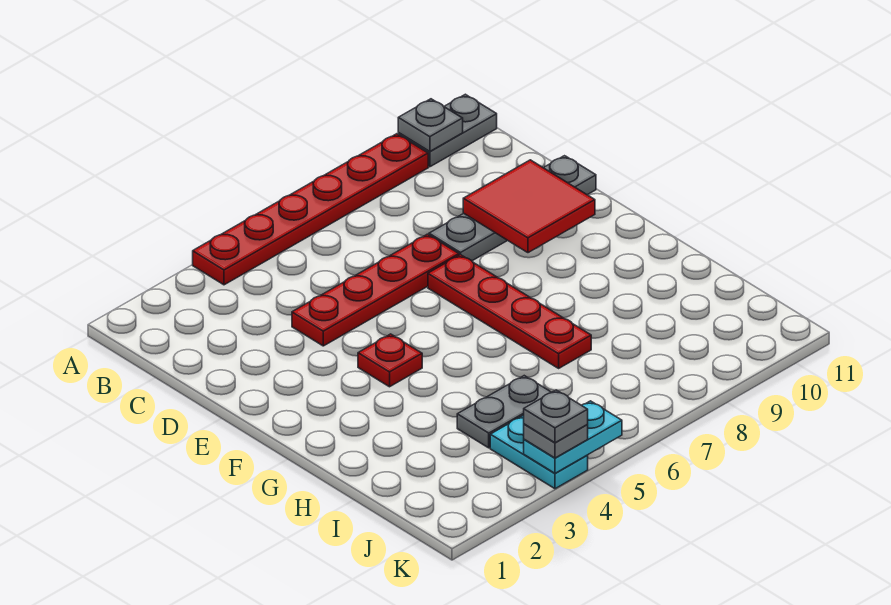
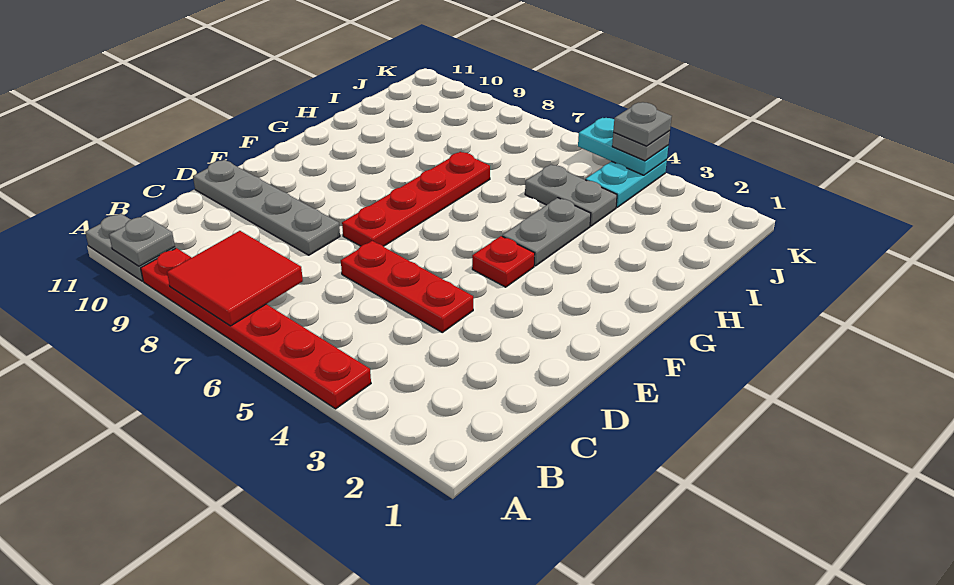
red plate D4:D7 level 1 -> red plate D4:D6 level 1
red tile D9:E10 level 2 -> red tile A7:B8 level 2
none -> grey plate G4:H4 level 1

